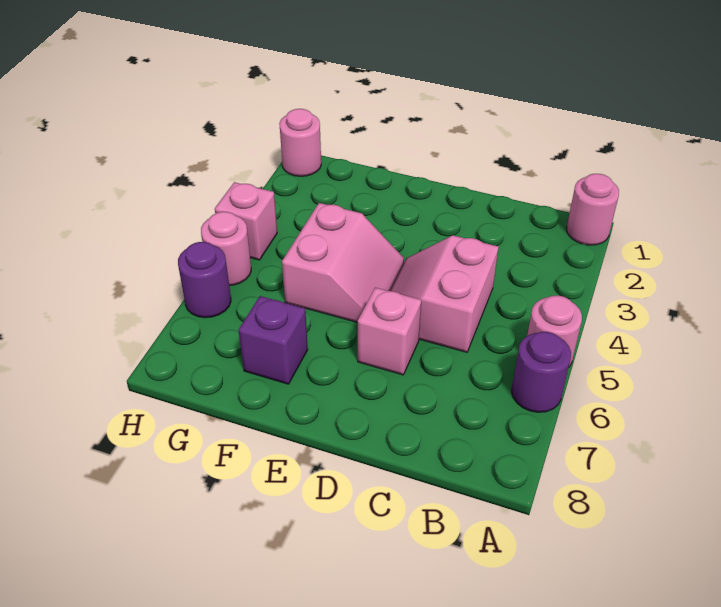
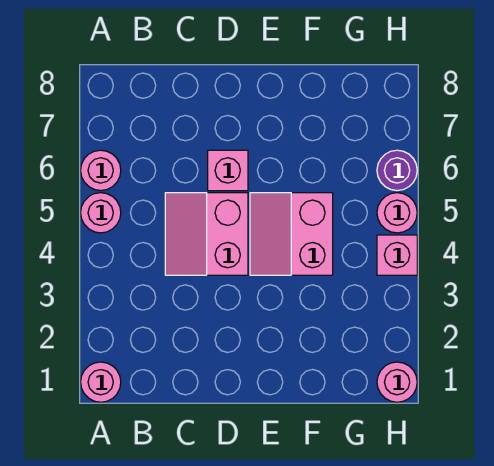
purple round brick A6 level 1 -> pink round brick A6 level 1
pink slope C4:D5 level 1 top C -> pink slope C4:D5 level 1 top D
purple brick F7 level 1 -> none

